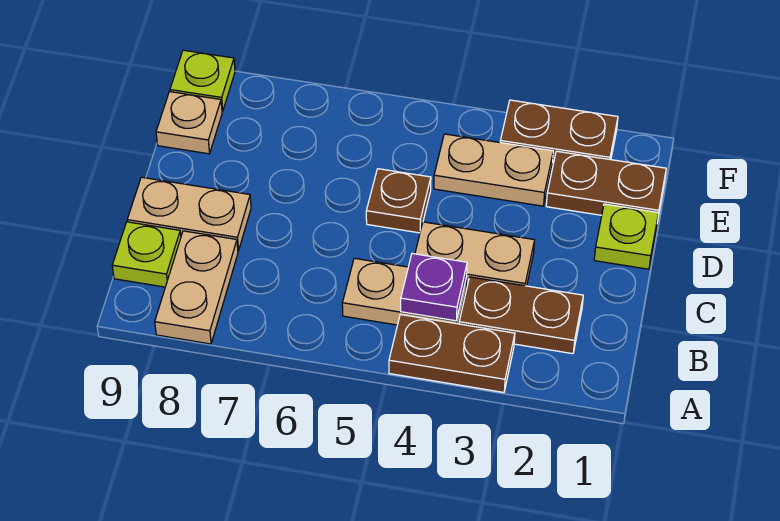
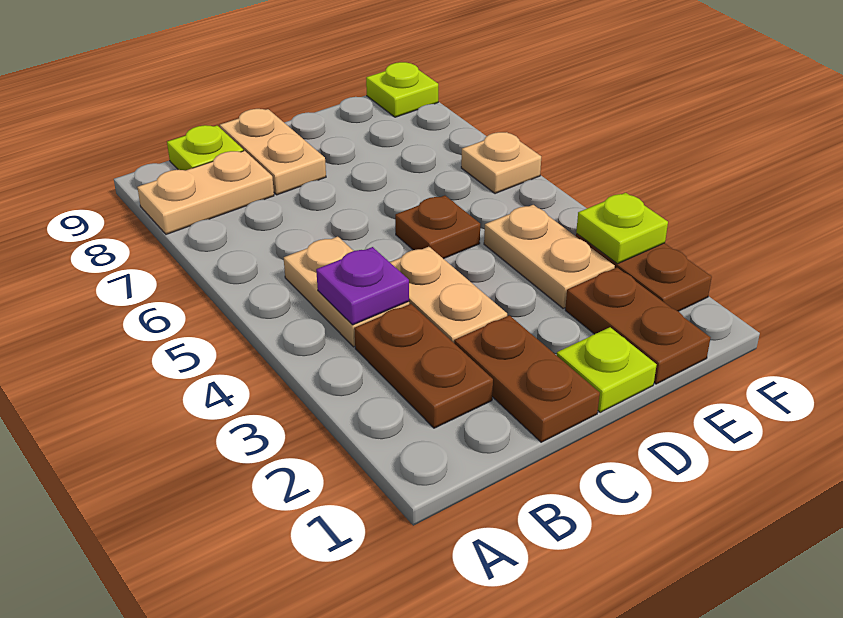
brown plate A3:A4 level 1 -> brown plate C1:C2 level 1
tan plate E9 level 1 -> tan plate F6 level 1
none -> lime plate F3 level 2

